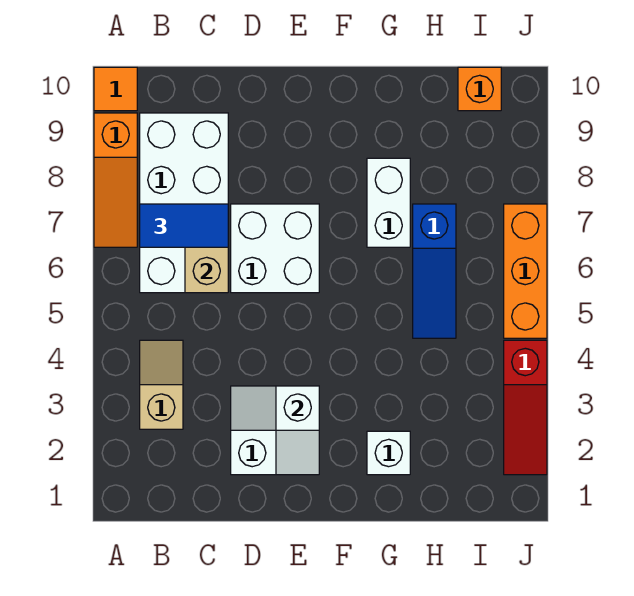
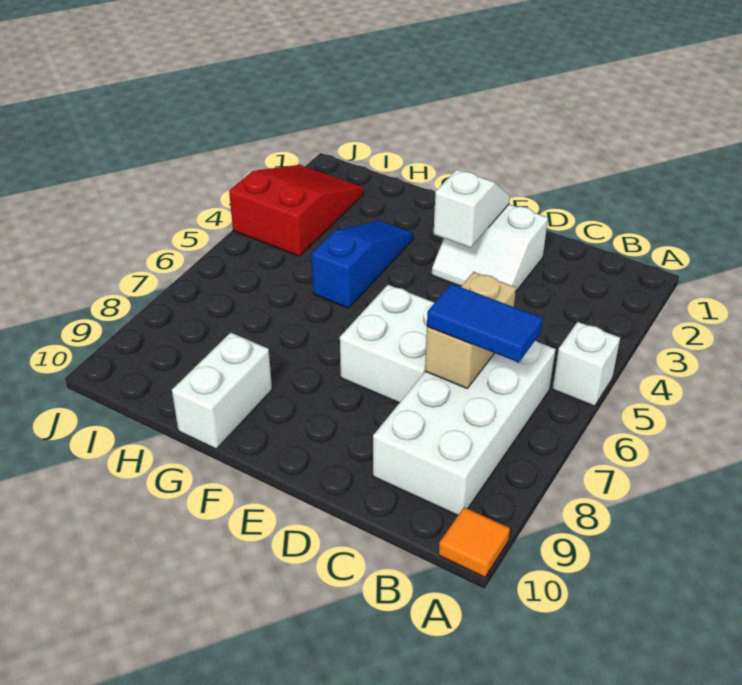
orange slope A7:A9 level 1 top 9 -> none
tan slope B3:B4 level 1 top 3 -> none
white brick G2 level 1 -> white brick A5 level 1
white brick G7:G8 level 1 -> white brick G9:G10 level 1
blue slope H5:H7 level 1 top 7 -> blue slope G3:G5 level 1 top 5
orange brick I10 level 1 -> none
red slope J2:J4 level 1 top 4 -> red slope I2:J4 level 1 top 4
orange brick J5:J7 level 1 -> none

